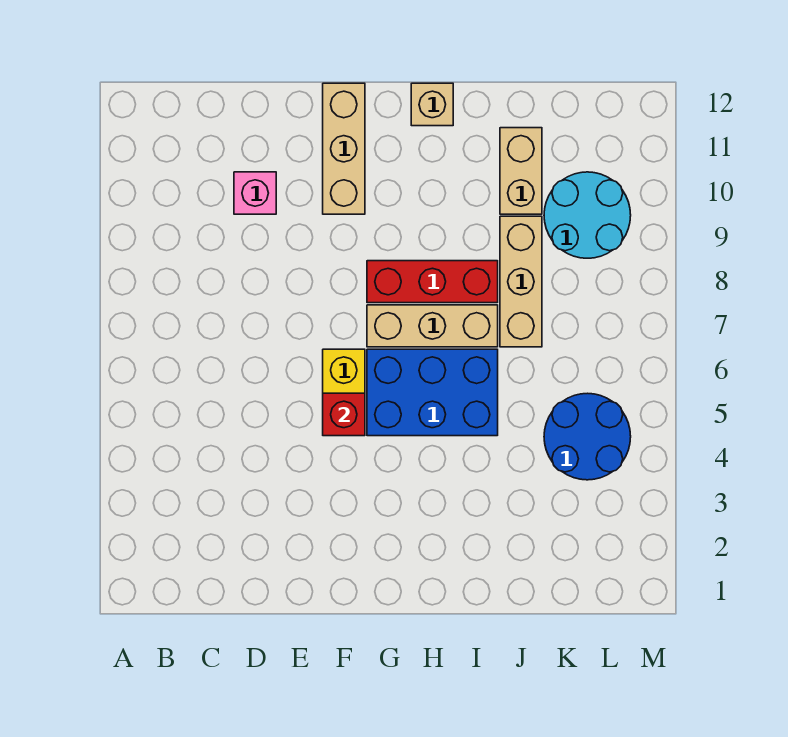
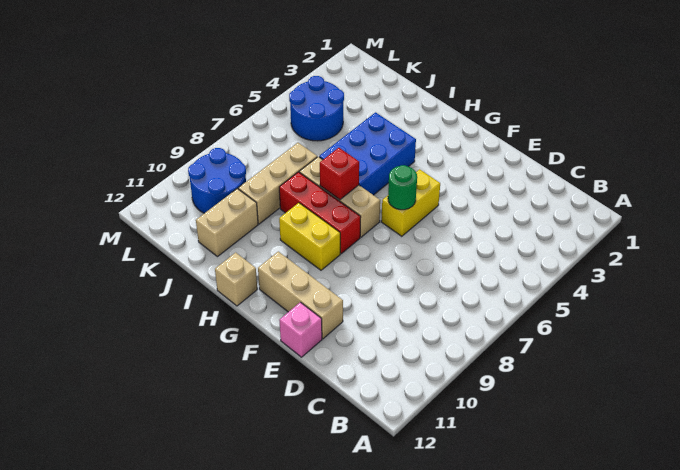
pink brick D10 level 1 -> pink brick E12 level 1
red brick F5 level 2 -> red brick H7 level 2
none -> green round brick F6 level 2
tan brick F10:F12 level 1 -> tan brick E11:G11 level 1
blue brick G5:I6 level 1 -> blue brick H4:I6 level 1
none -> yellow brick G9:H9 level 1
cyan round brick K9:L10 level 1 -> blue round brick K9:L10 level 1

